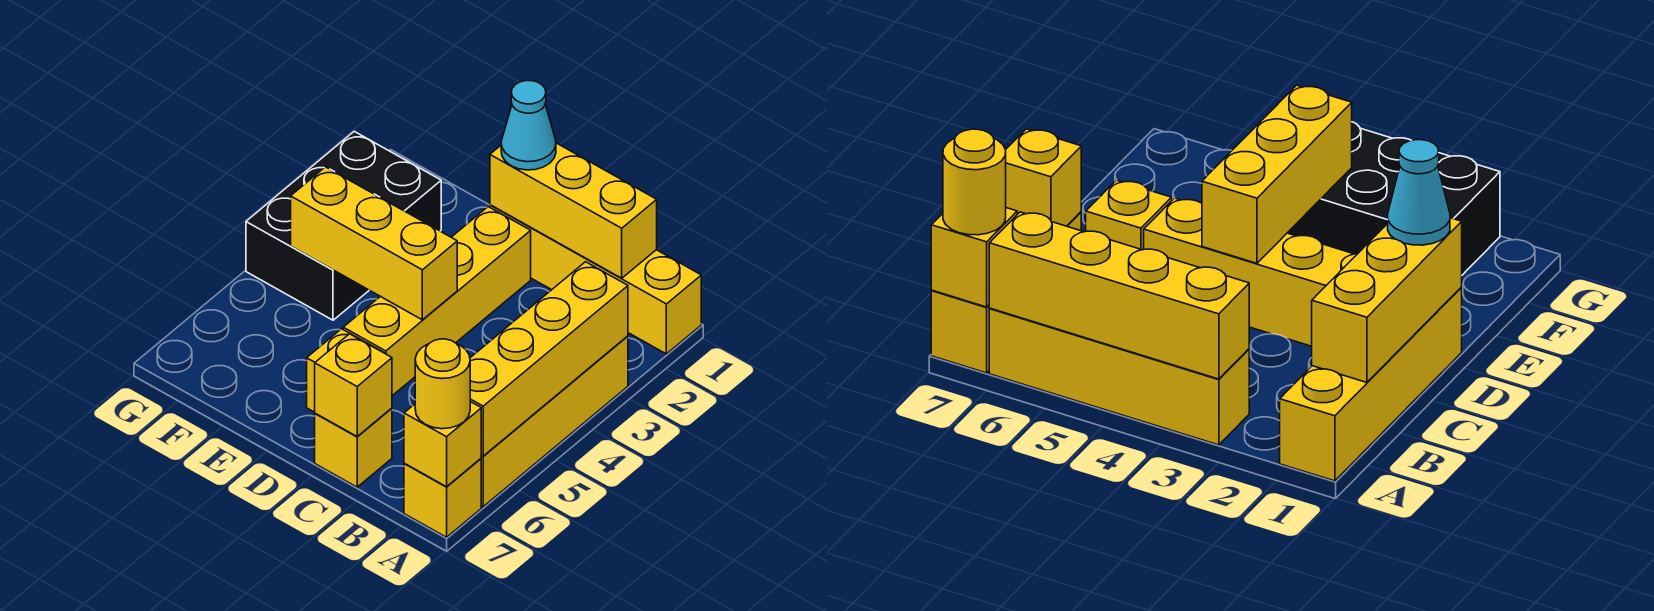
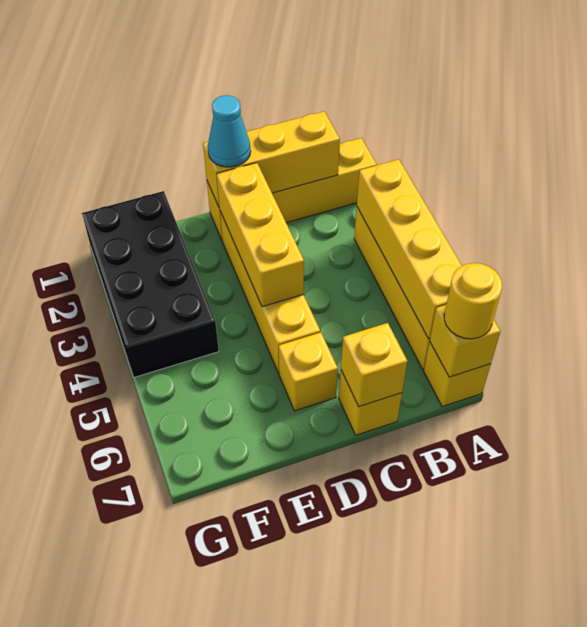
yellow brick D4:F4 level 2 -> yellow brick D2:D4 level 2
black brick F2:G4 level 1 -> black brick F1:G4 level 1

